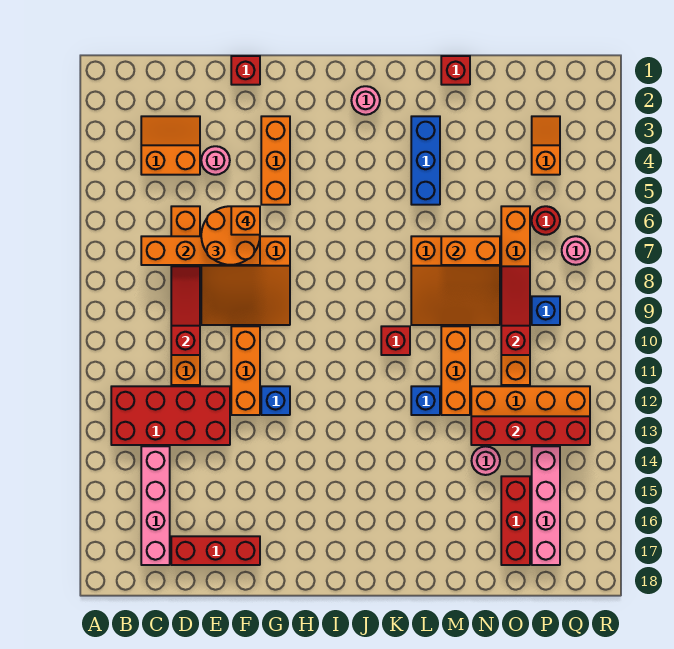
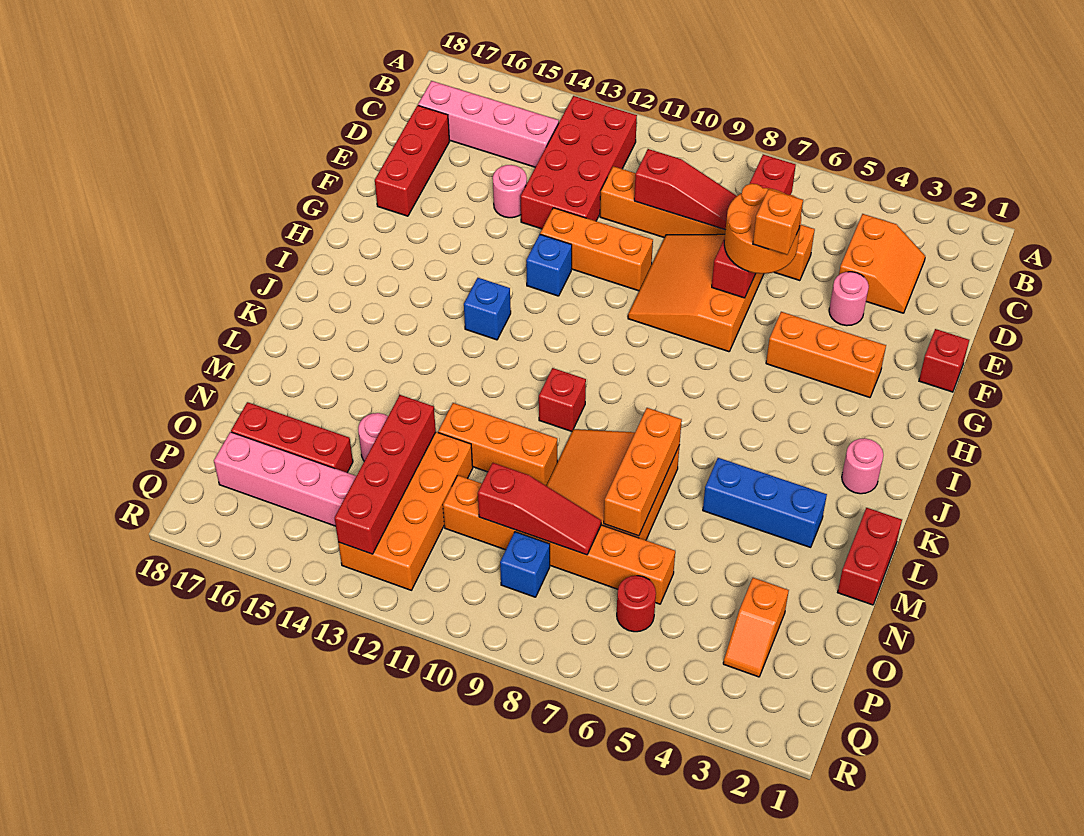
orange brick C7:F7 level 2 -> red brick C7:F7 level 2
blue brick L12 level 1 -> blue brick I13 level 1
red brick M1 level 1 -> red brick L1:M1 level 1
orange brick M7:N7 level 2 -> orange brick L7:N7 level 2
orange slope P3:P4 level 1 top 4 -> orange slope O3:P3 level 1 top O
pink round brick Q7 level 1 -> pink round brick E14 level 1

